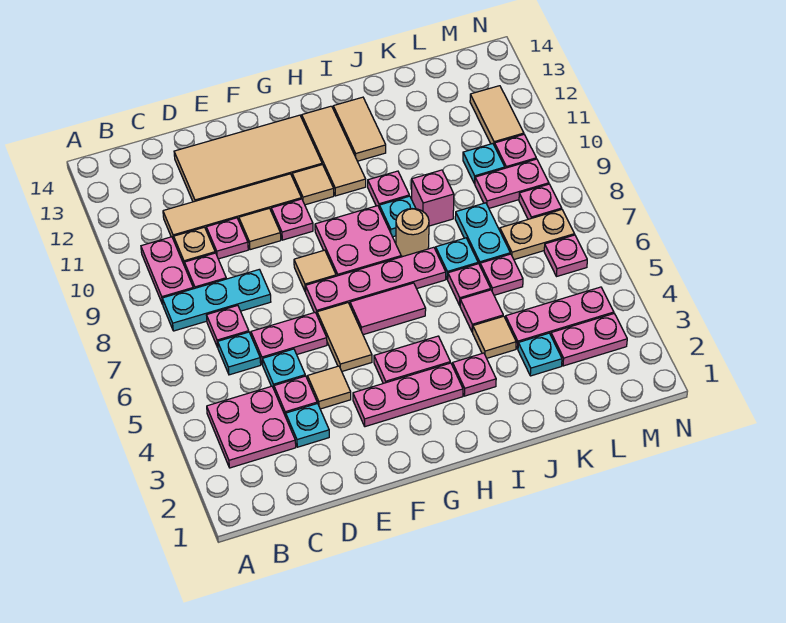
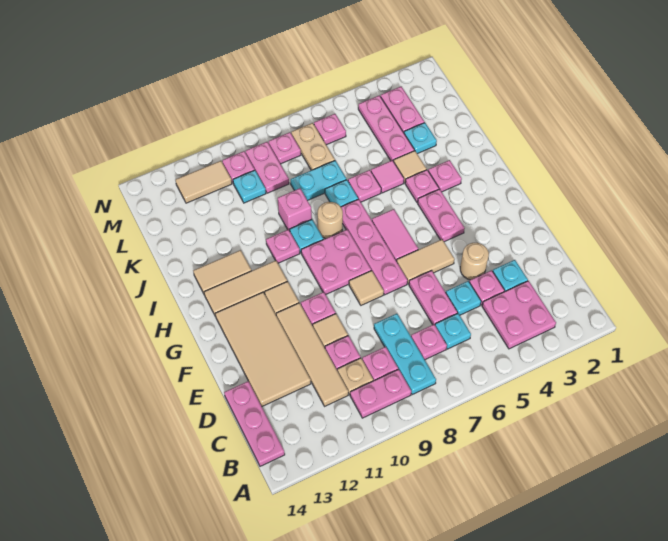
tan tile E4 level 1 -> tan round brick E4 level 1
pink plate F3:H3 level 1 -> pink plate B14:D14 level 1
pink plate K6 level 1 -> pink plate I4 level 1

